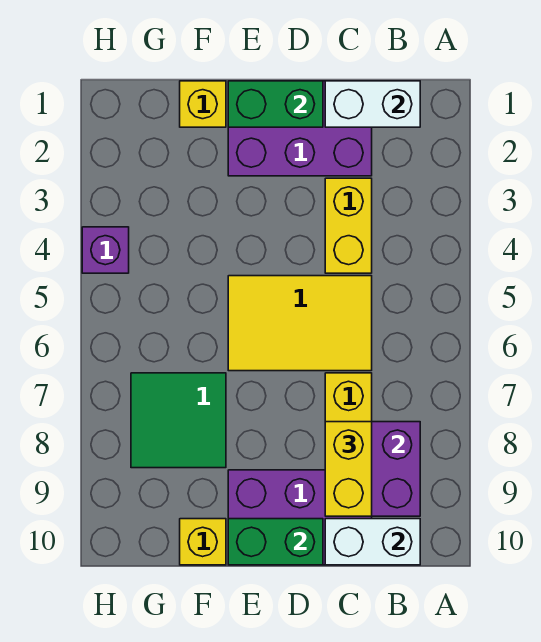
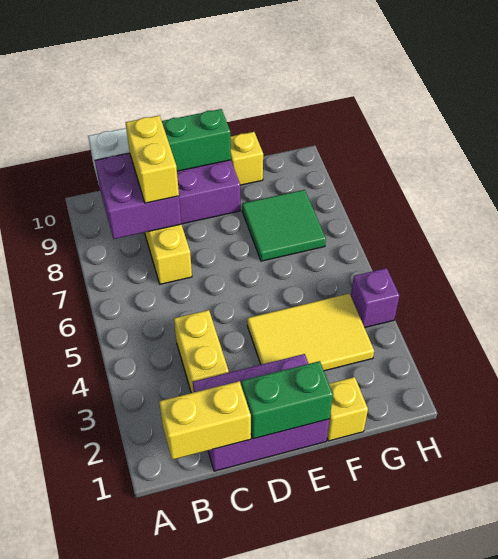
white brick B1:C1 level 2 -> yellow brick B1:C1 level 2
yellow tile C5:E6 level 1 -> yellow tile E3:G4 level 1

